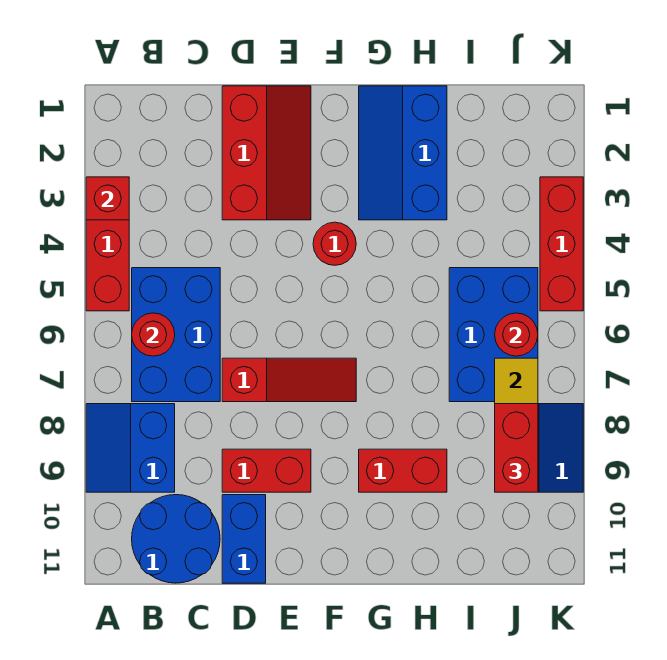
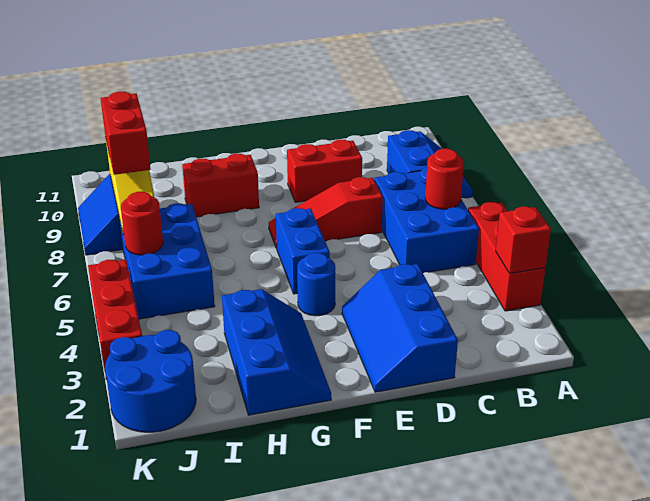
blue round brick B10:C11 level 1 -> blue round brick J1:K2 level 1
red slope D1:E3 level 1 top D -> blue slope D1:E3 level 1 top D
blue brick D10:D11 level 1 -> blue brick F5:F6 level 1
red round brick F4 level 1 -> blue round brick F4 level 1

